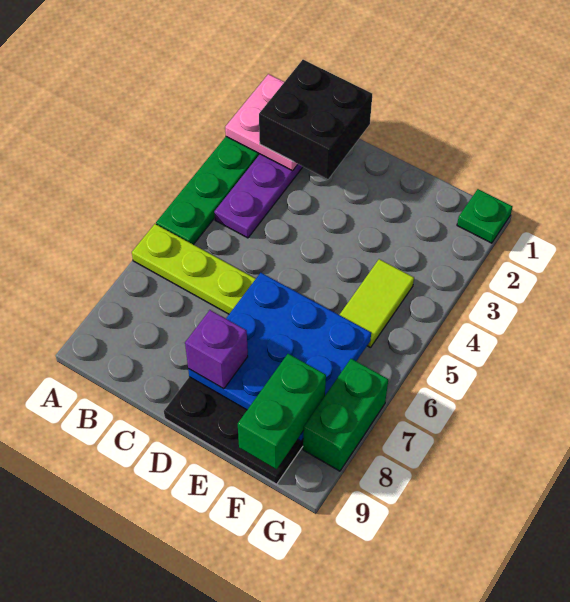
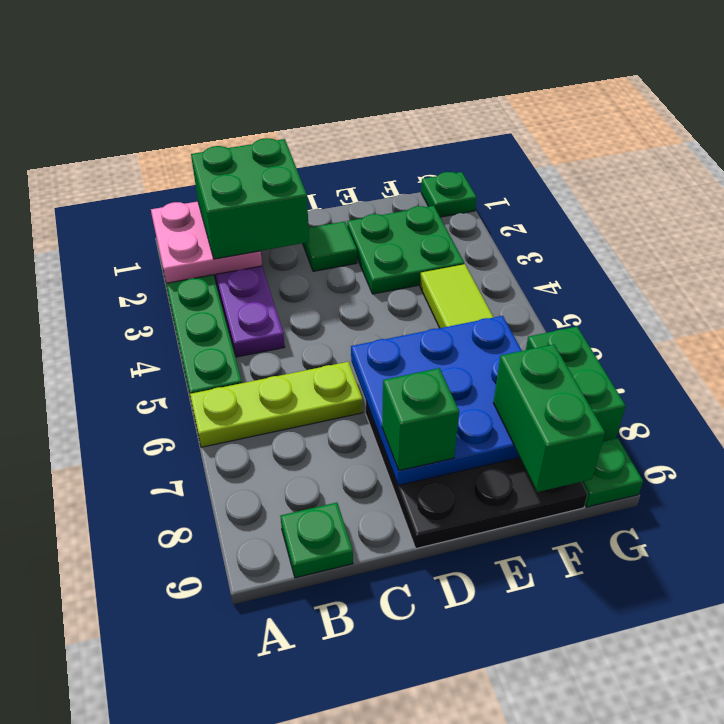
black brick B1:C2 level 3 -> green brick B1:C2 level 3
none -> green plate B9 level 1
none -> green tile D2 level 1
purple brick D8 level 3 -> green brick D8 level 3
none -> green plate E2:F3 level 1
none -> green plate G9 level 1

